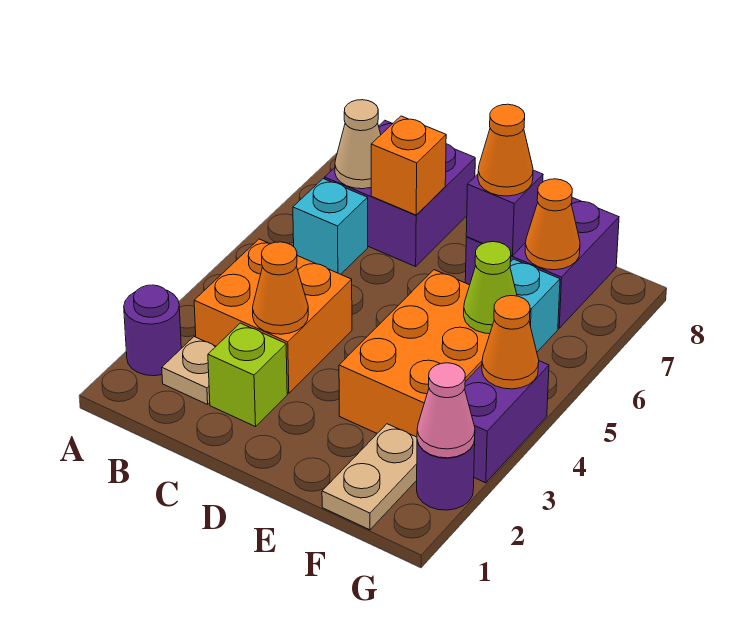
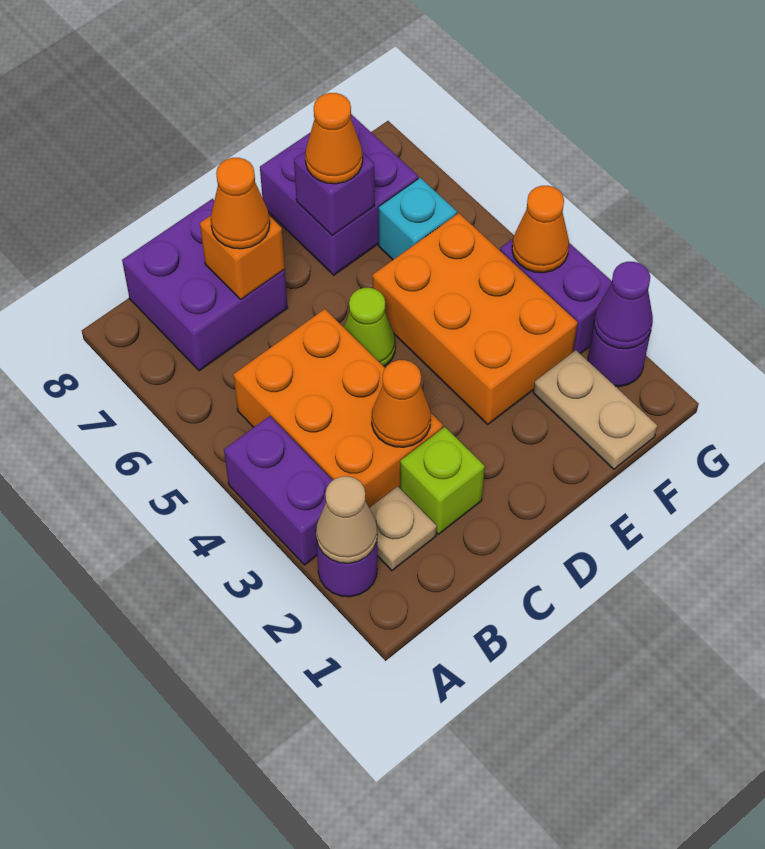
none -> purple brick A3:A4 level 1
orange brick B3:C4 level 1 -> orange brick B3:C5 level 1
cyan brick B6 level 1 -> none
tan cone B7 level 2 -> tan cone A2 level 2
lime cone F5 level 2 -> lime cone D5 level 1
orange cone F7 level 2 -> orange cone C7 level 3
pink cone G2 level 2 -> purple cone G2 level 2

